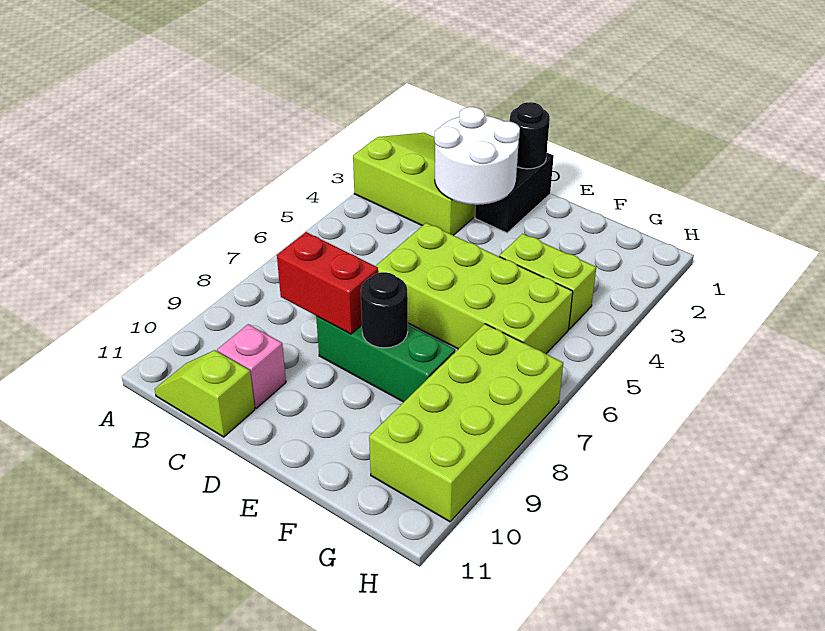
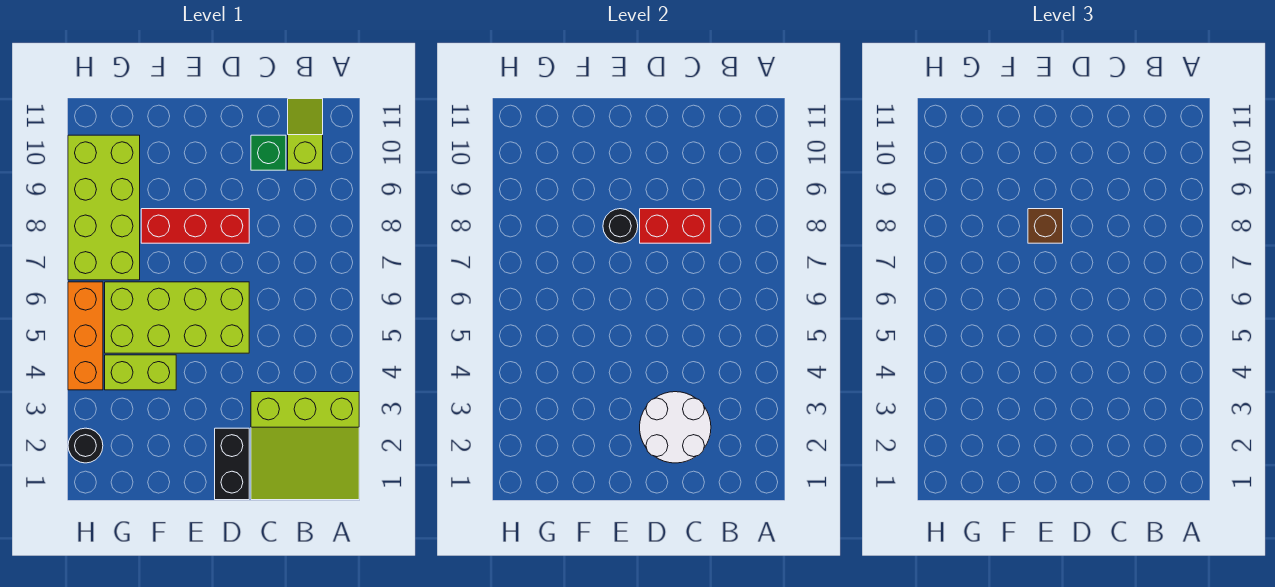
lime slope B11:C11 level 1 top C -> lime slope B10:B11 level 1 top 10
pink brick C10 level 1 -> green brick C10 level 1
black round brick D1 level 2 -> black round brick H2 level 1
green brick D8:F8 level 1 -> red brick D8:F8 level 1
none -> brown brick E8 level 3
none -> orange brick H4:H6 level 1

